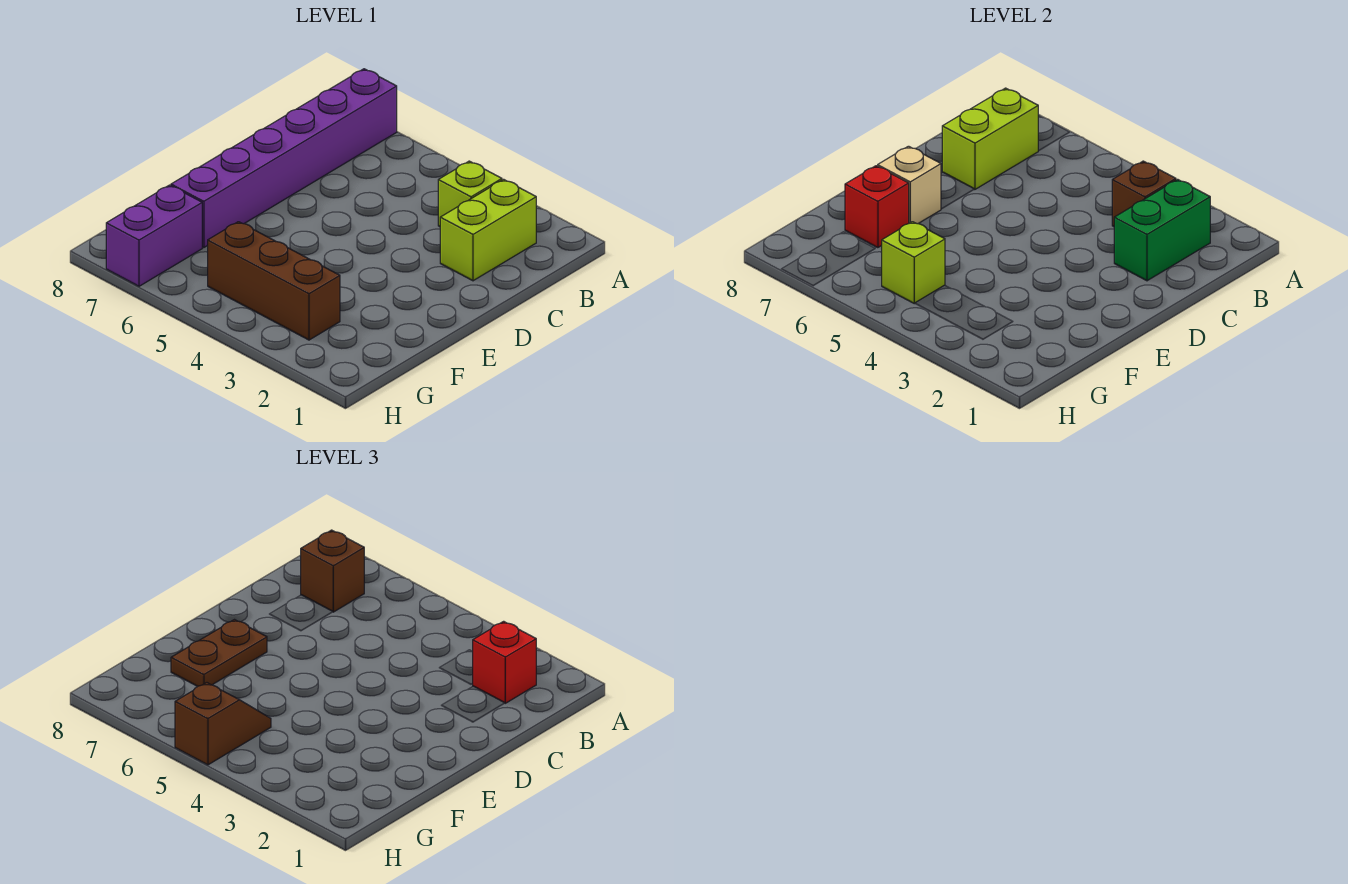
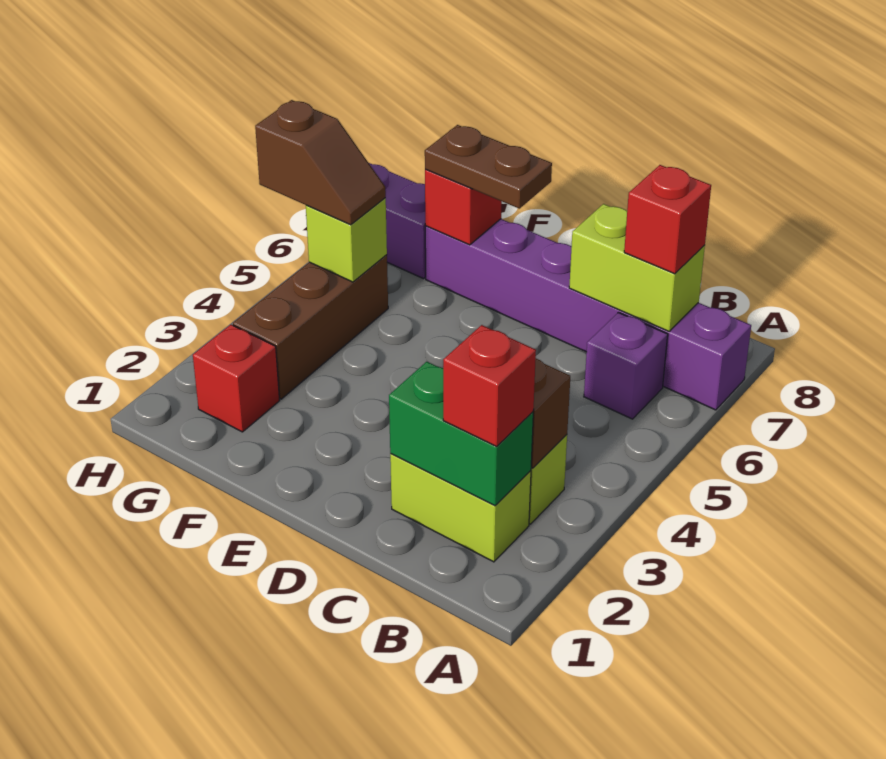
none -> purple brick B6 level 1
brown brick B7 level 3 -> red brick B7 level 3
tan brick E7 level 2 -> none
none -> red brick G2 level 1

